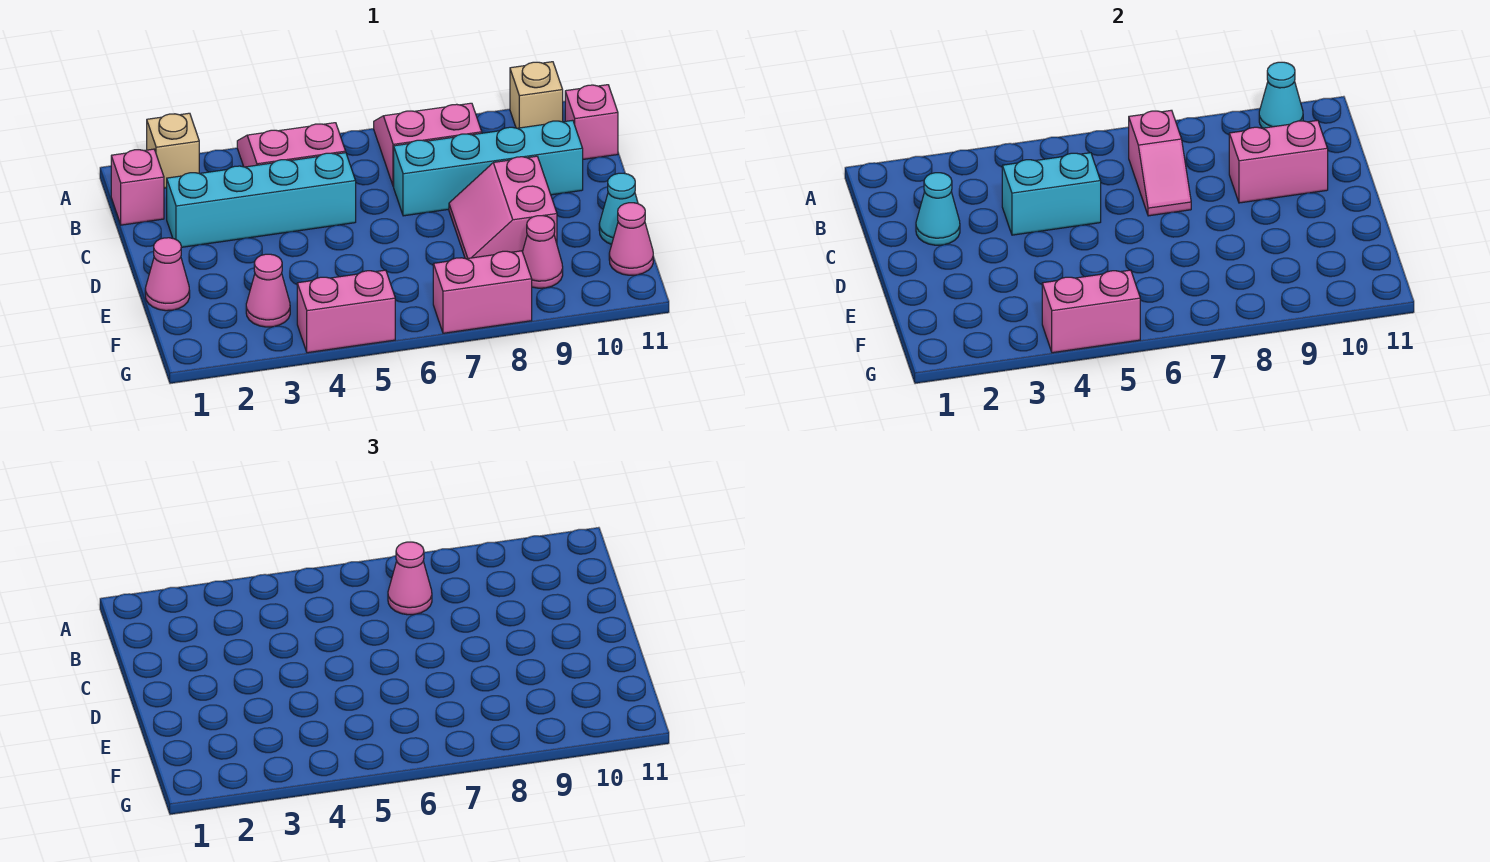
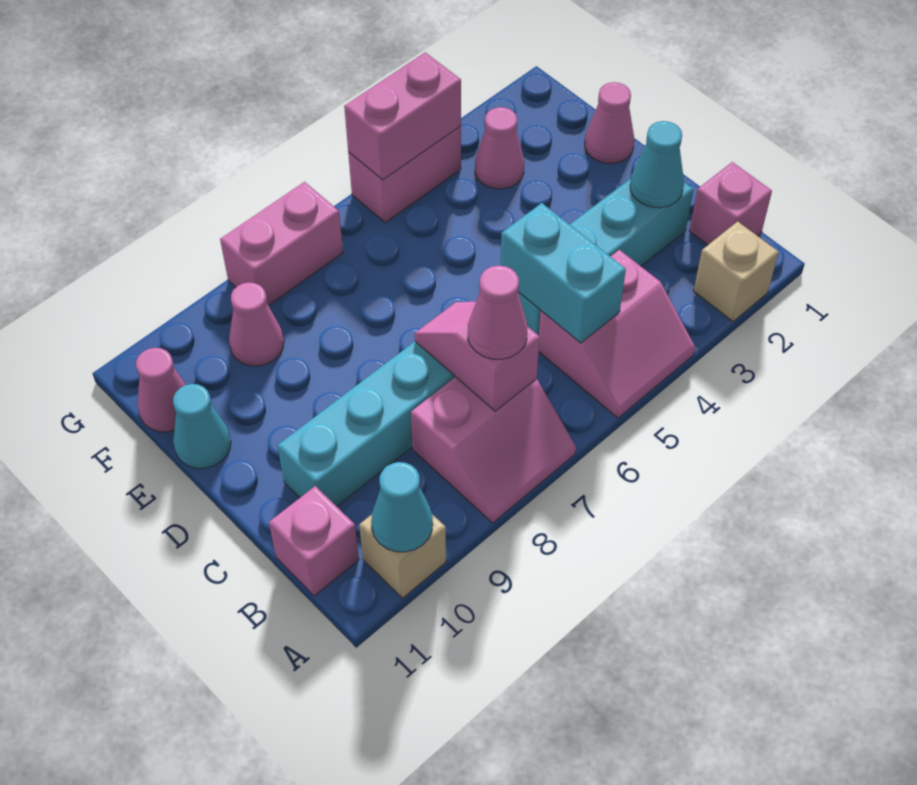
cyan brick C4:C5 level 2 -> cyan brick B5:C5 level 2
pink brick C9:C10 level 2 -> none
pink slope D8:E9 level 1 top 9 -> none

